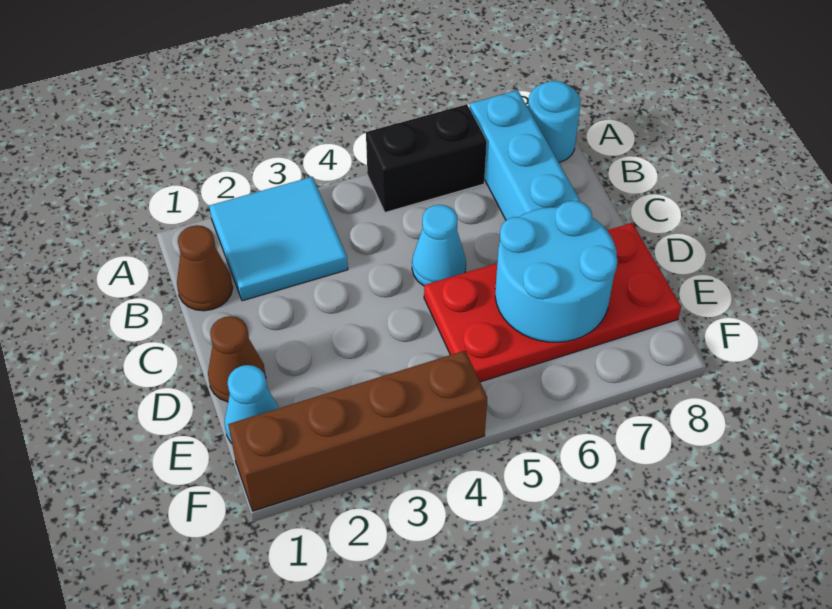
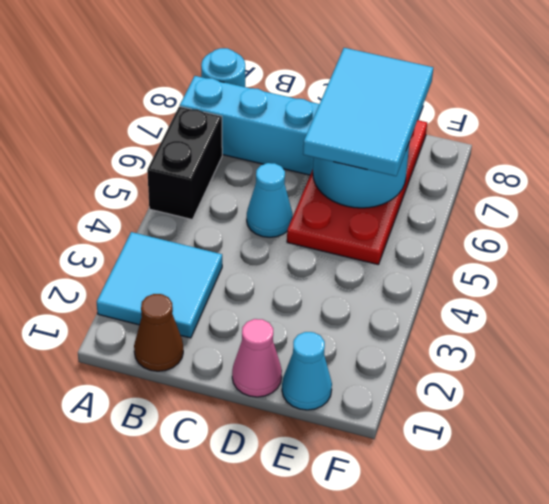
brown cone D1 level 1 -> pink cone D1 level 1
none -> cyan tile D6:E8 level 3
brown brick F1:F4 level 1 -> none

